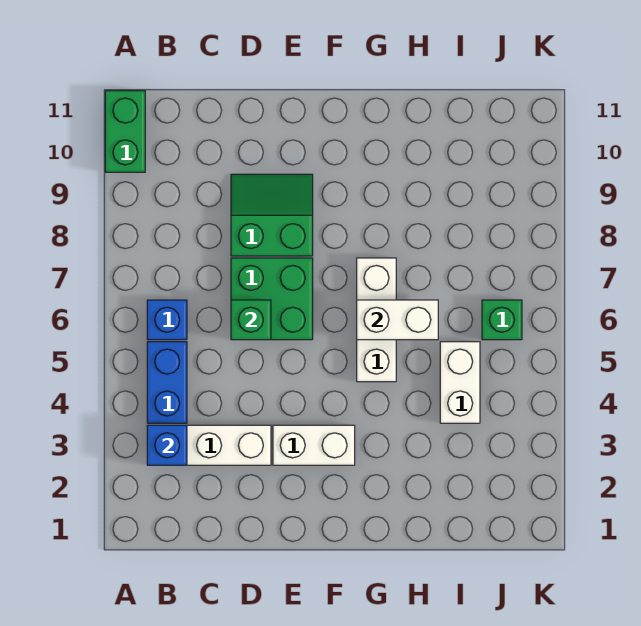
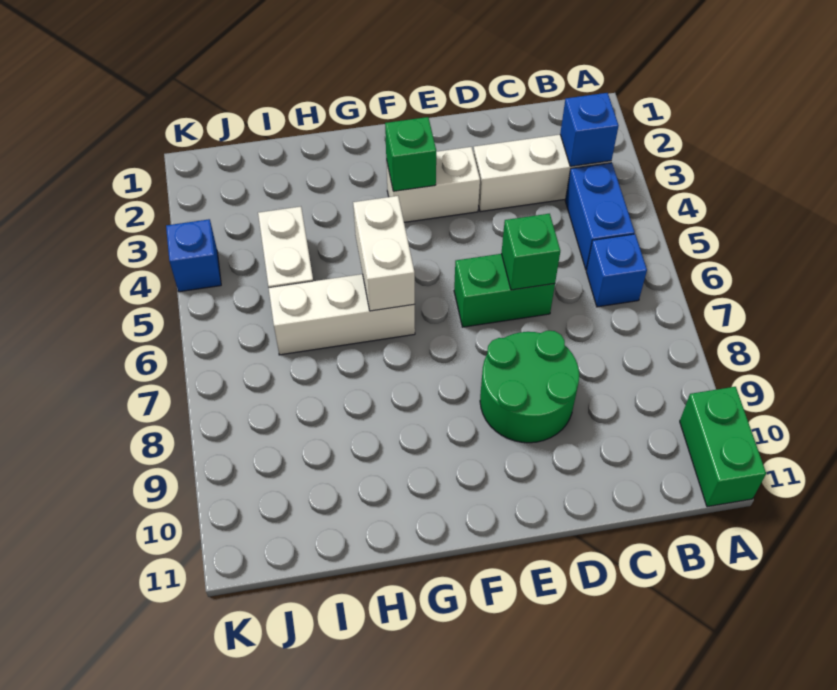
green brick D6:E7 level 1 -> green brick D6:E6 level 1
green slope D8:E9 level 1 top 8 -> green round brick D8:E9 level 1
white brick G5:G7 level 1 -> white brick G6:I6 level 1
white brick G6:H6 level 2 -> white brick G5:G6 level 2
green brick J6 level 1 -> green brick F3 level 2
none -> blue brick K4 level 1

